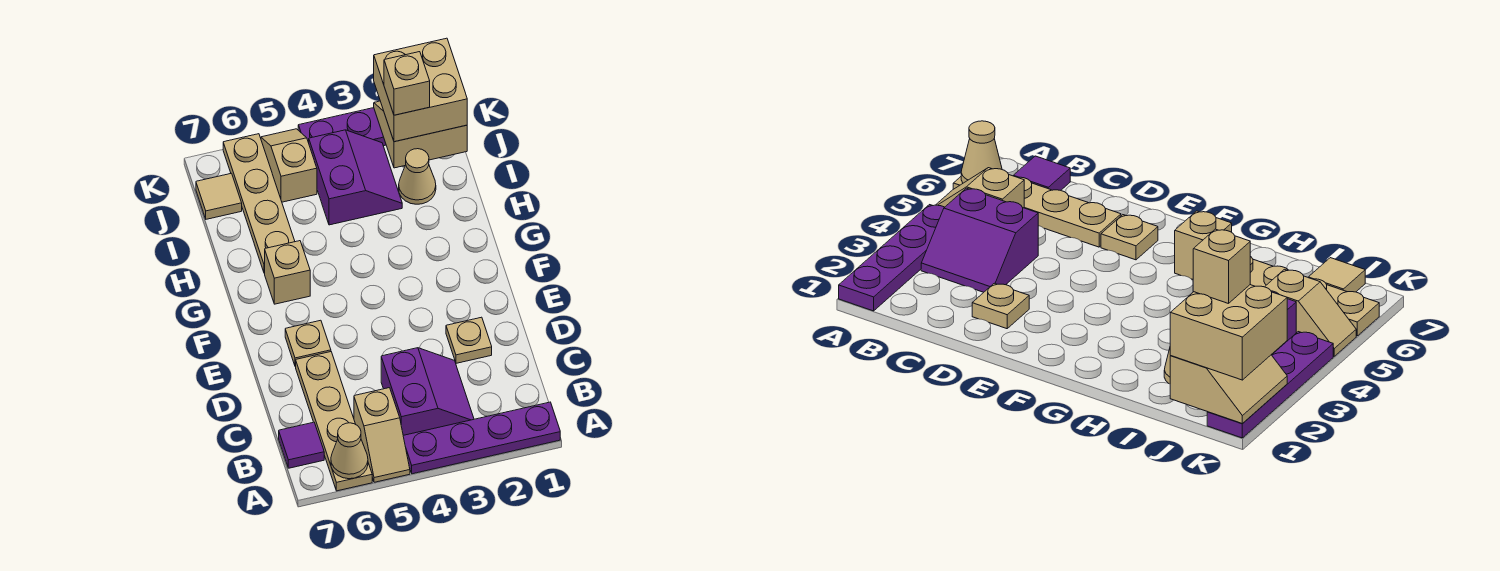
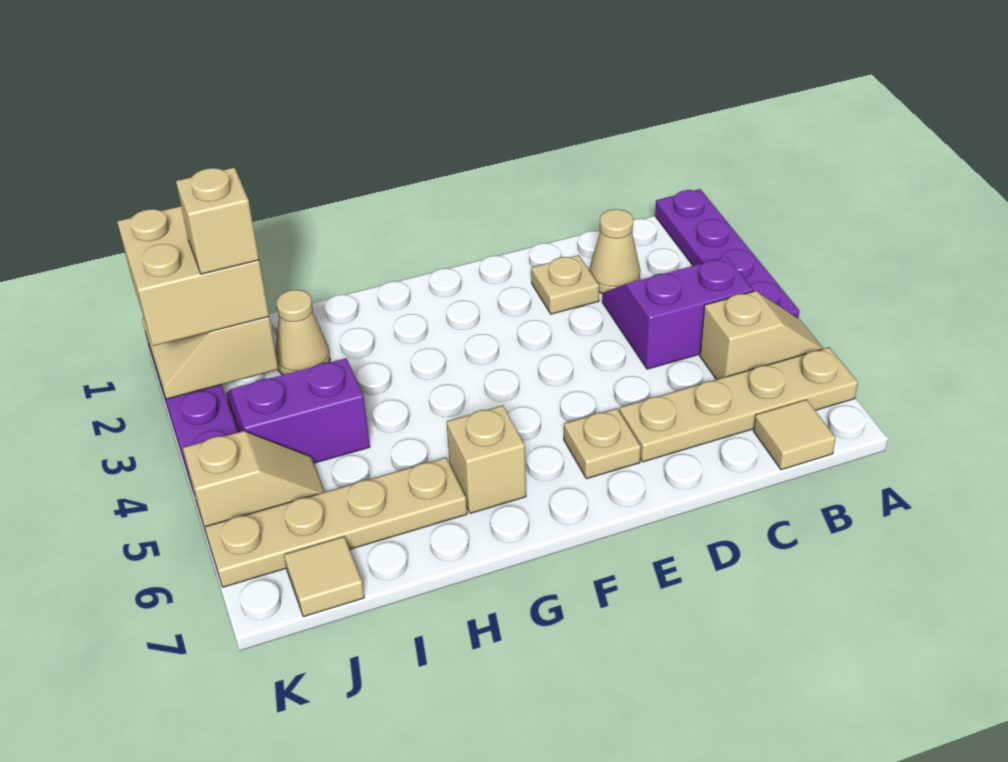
tan cone A6 level 2 -> tan cone C2 level 1
purple tile B7 level 1 -> tan tile B7 level 1
tan slope J5:K5 level 1 top J -> tan slope J5:K5 level 1 top K

